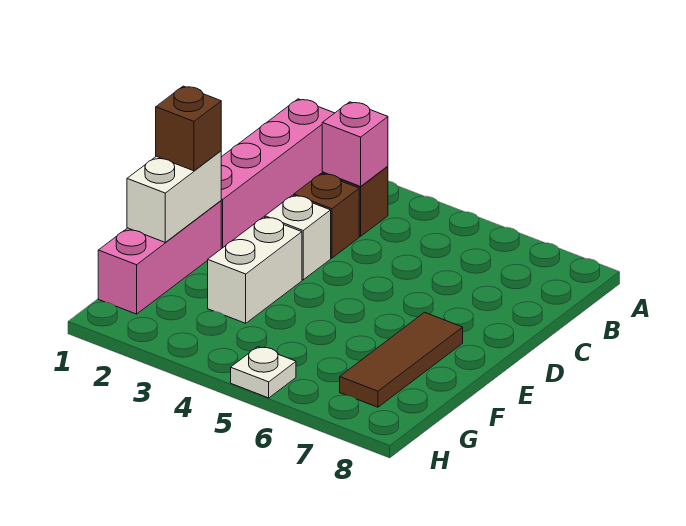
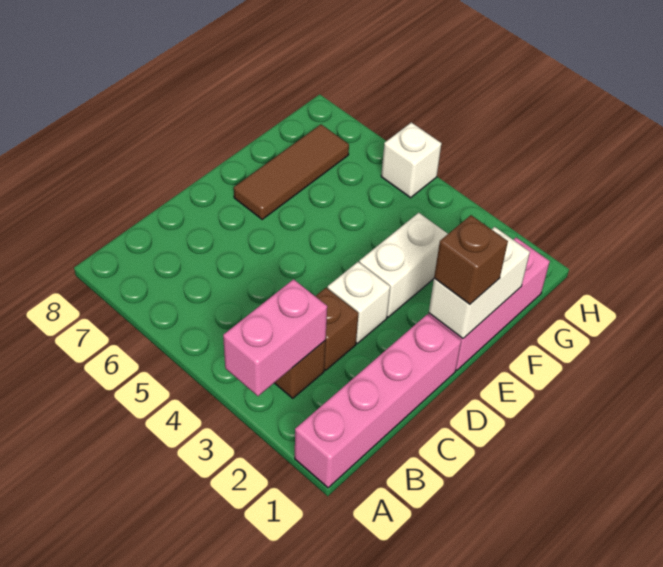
pink brick B3 level 2 -> pink brick A3:B3 level 2
white plate H5 level 1 -> white brick H5 level 1

